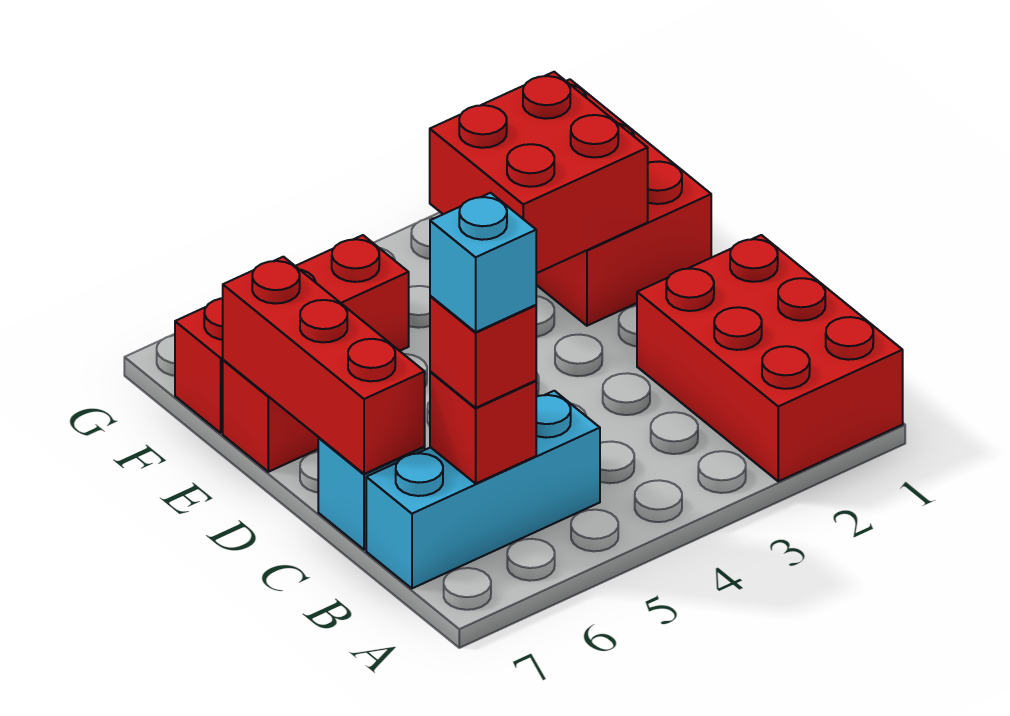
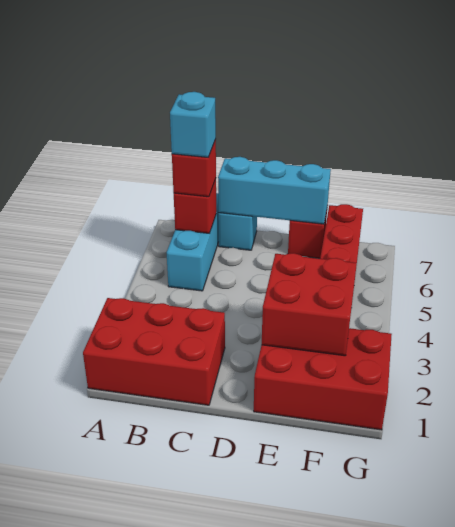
red brick C7:E7 level 2 -> cyan brick C7:E7 level 2

